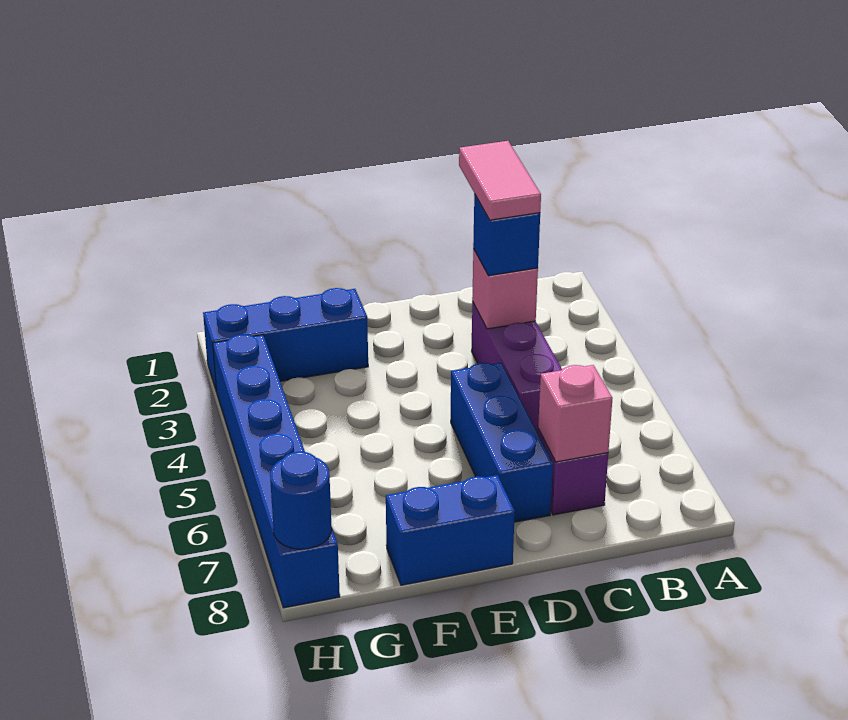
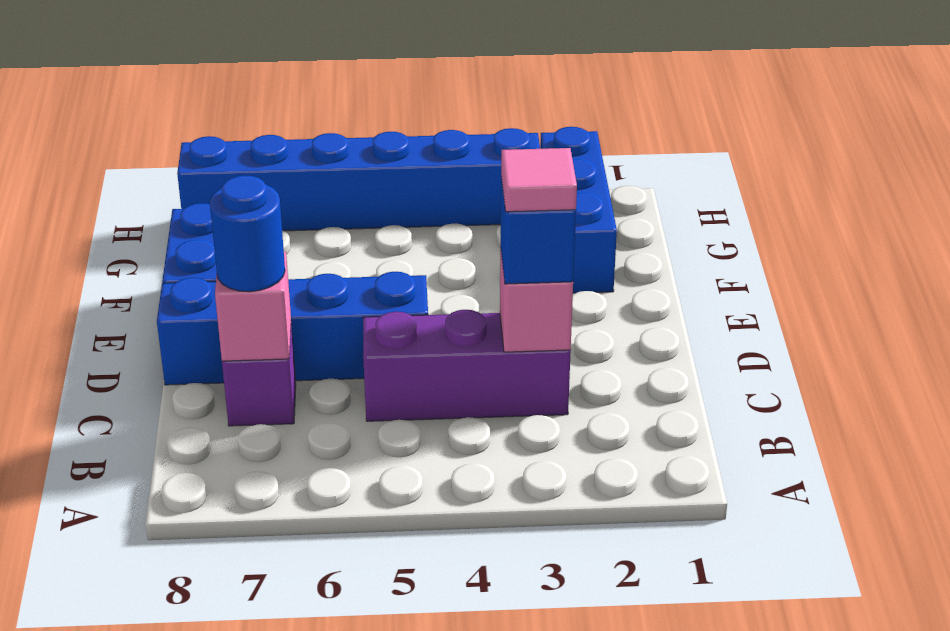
pink tile C2:C3 level 4 -> pink tile C3 level 4
blue brick D5:D7 level 1 -> blue brick D5:D8 level 1
blue round brick H8 level 2 -> blue round brick C7 level 3

